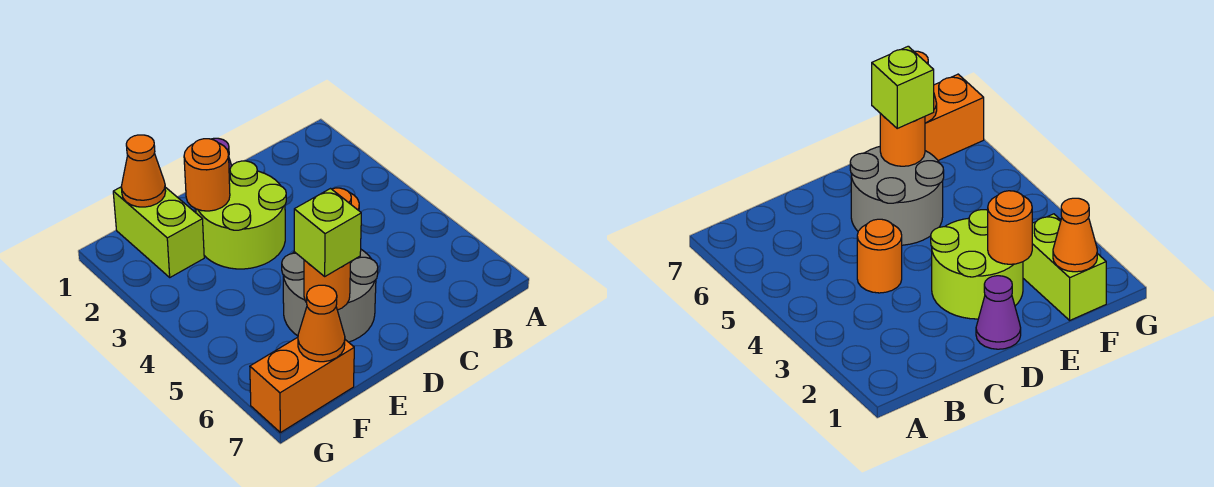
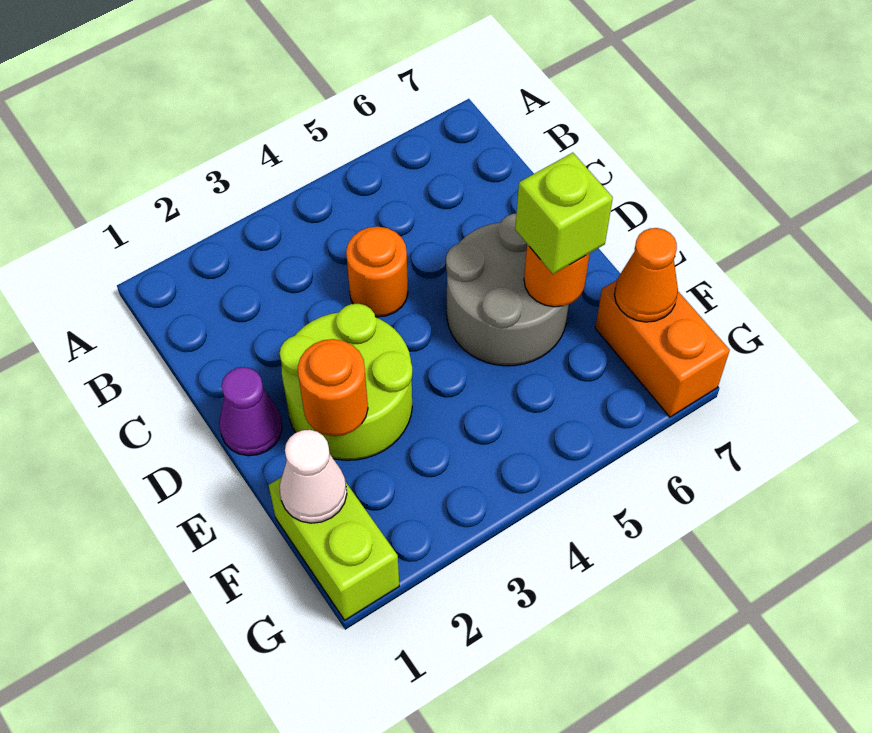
lime brick F1:F2 level 1 -> lime brick F1:G1 level 1
orange cone F1 level 2 -> white cone F1 level 2

